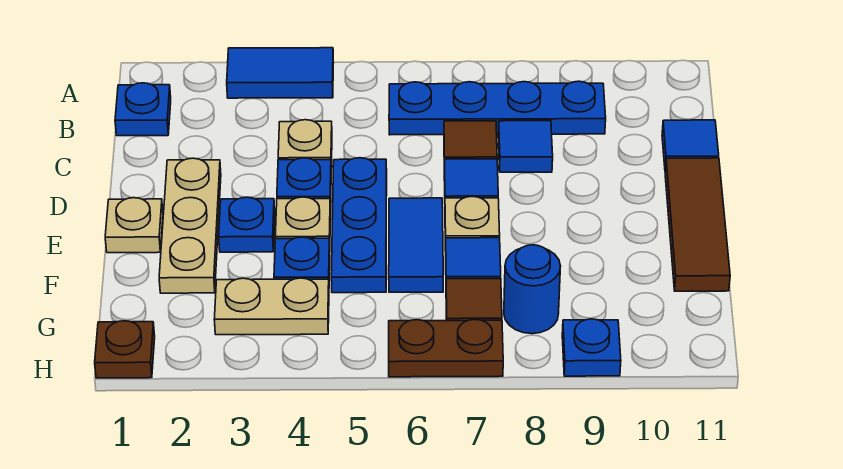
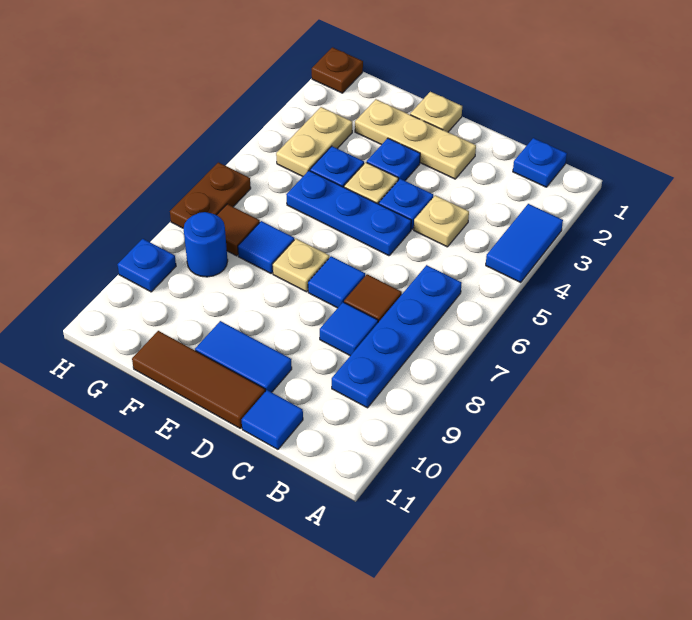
blue tile E6:F6 level 1 -> blue tile D10:E10 level 1

